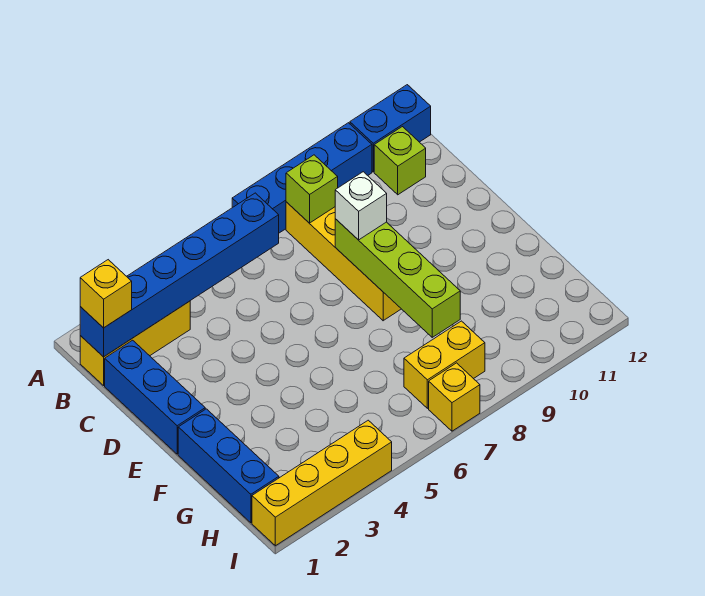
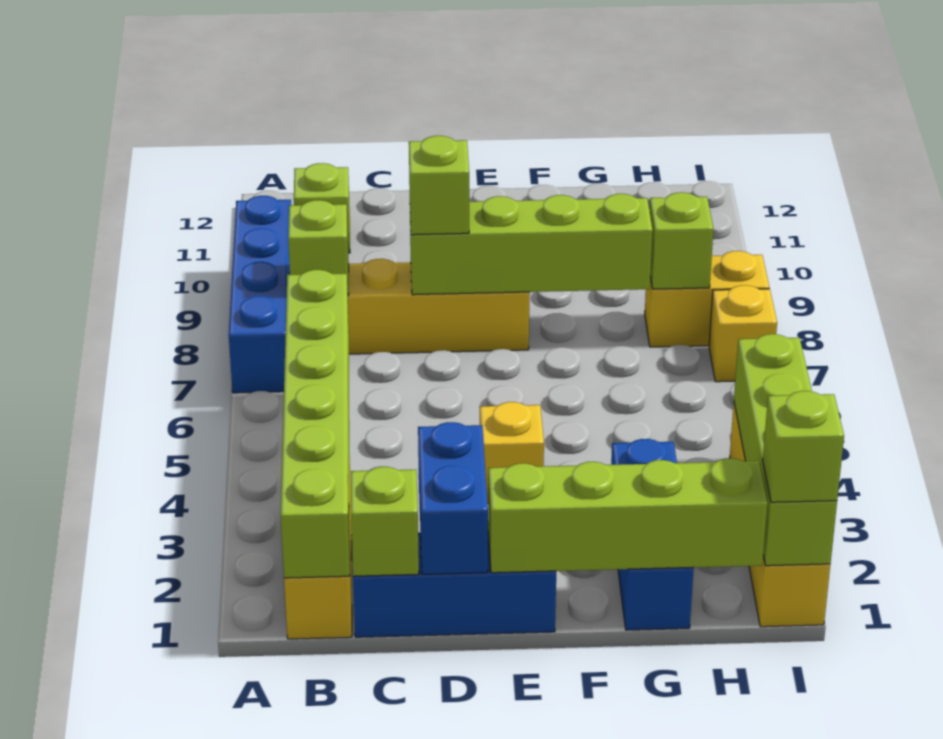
blue brick A11:A12 level 1 -> blue brick D1:D2 level 2
blue brick B1:B6 level 2 -> lime brick B1:B6 level 2
yellow brick B1 level 3 -> yellow brick E4 level 1
none -> lime brick C1 level 2
white brick D8 level 3 -> lime brick D8 level 3
none -> lime brick E1:H1 level 2
blue brick F1:H1 level 1 -> blue brick G1:G3 level 1
yellow brick H7:H8 level 1 -> yellow brick H8:I8 level 1
none -> lime brick H8 level 2
none -> lime brick I1:I4 level 2
none -> lime brick I1 level 3

